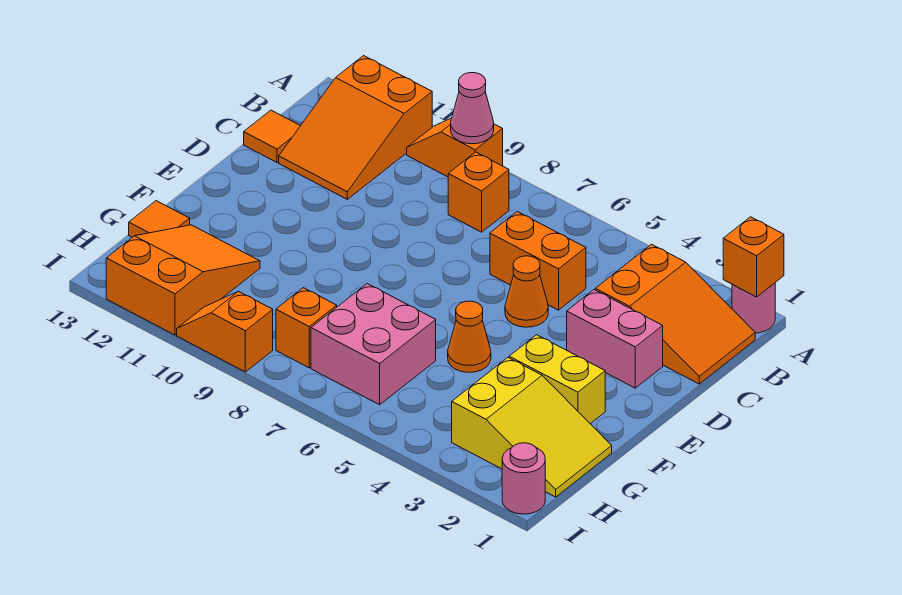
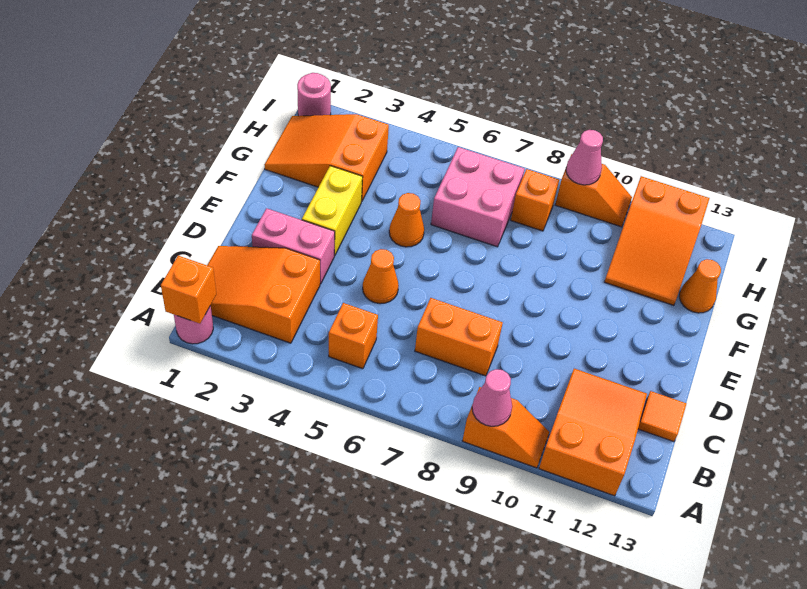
orange brick B8 level 1 -> orange brick B5 level 1
orange brick C5:C6 level 1 -> orange brick C7:C8 level 1
yellow brick F2:F3 level 1 -> yellow brick E3:F3 level 1
yellow slope G1:H3 level 1 top 3 -> orange slope G1:H3 level 1 top 3
orange tile G13 level 1 -> orange cone G13 level 1
none -> pink cone I9 level 2

